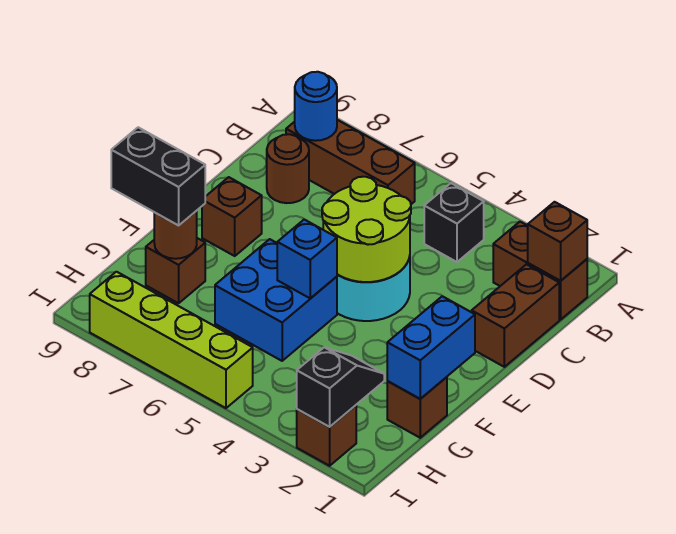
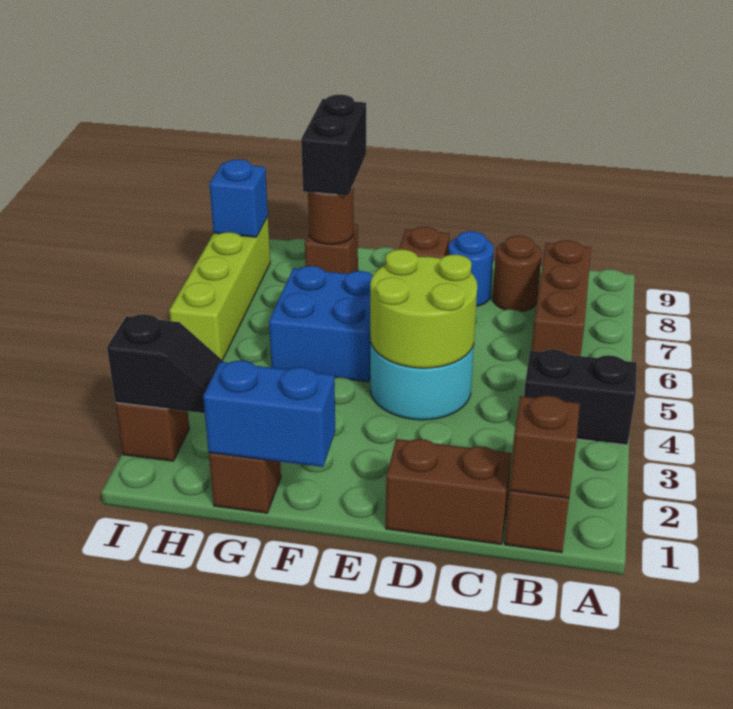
black brick B4 level 1 -> black brick A4:B4 level 1
blue round brick B8 level 2 -> blue round brick D8 level 1
blue brick F5 level 2 -> blue brick I8 level 2

